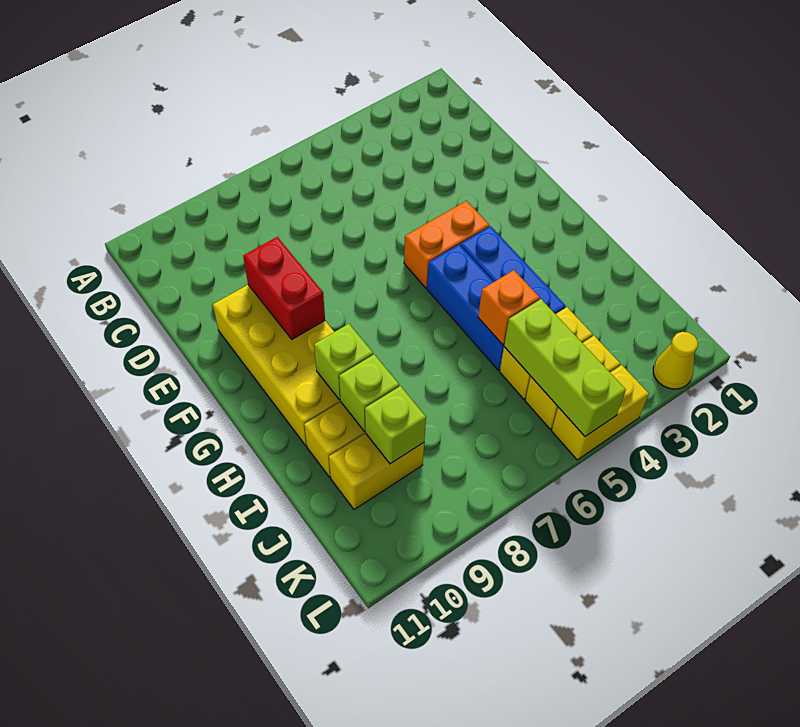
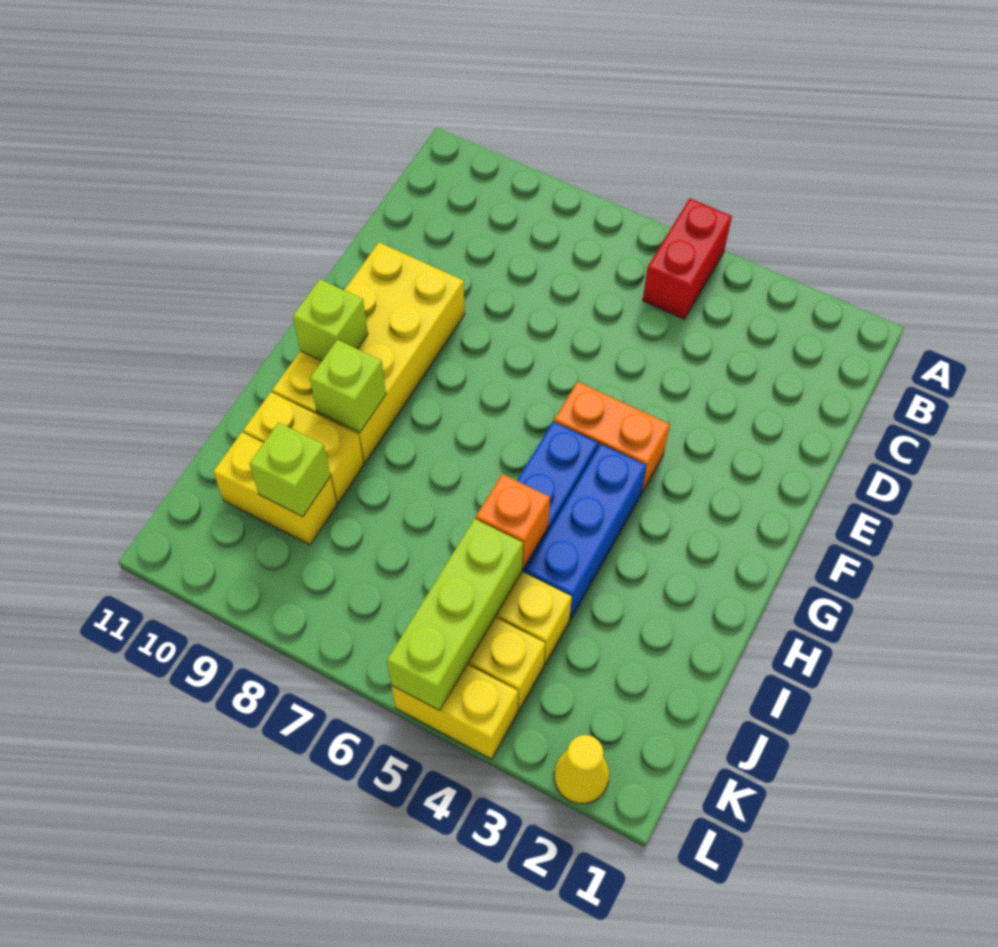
red brick E9:F9 level 2 -> red brick A5:B5 level 1
lime brick I9 level 2 -> lime brick G10 level 2

